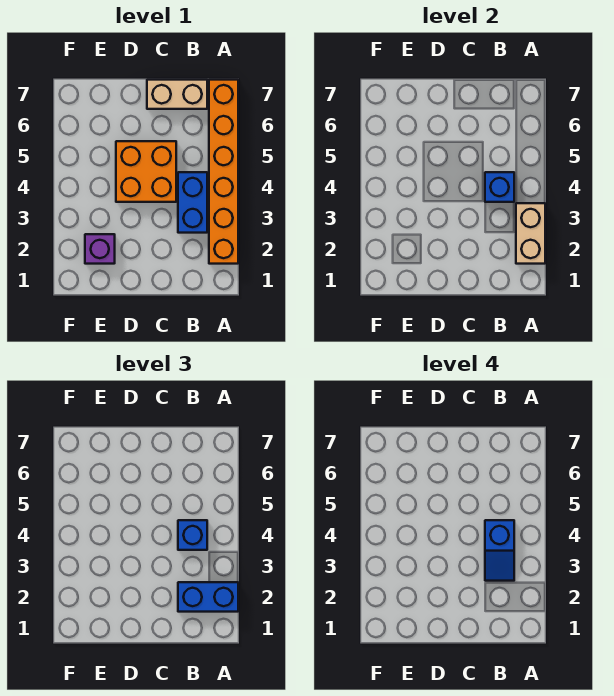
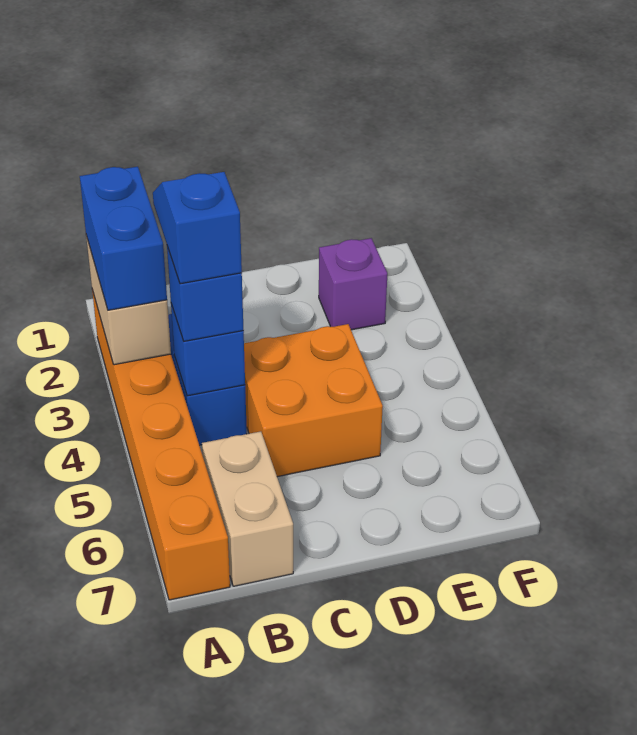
blue brick A2:B2 level 3 -> blue brick A2:A3 level 3
tan brick B7:C7 level 1 -> tan brick B6:B7 level 1

